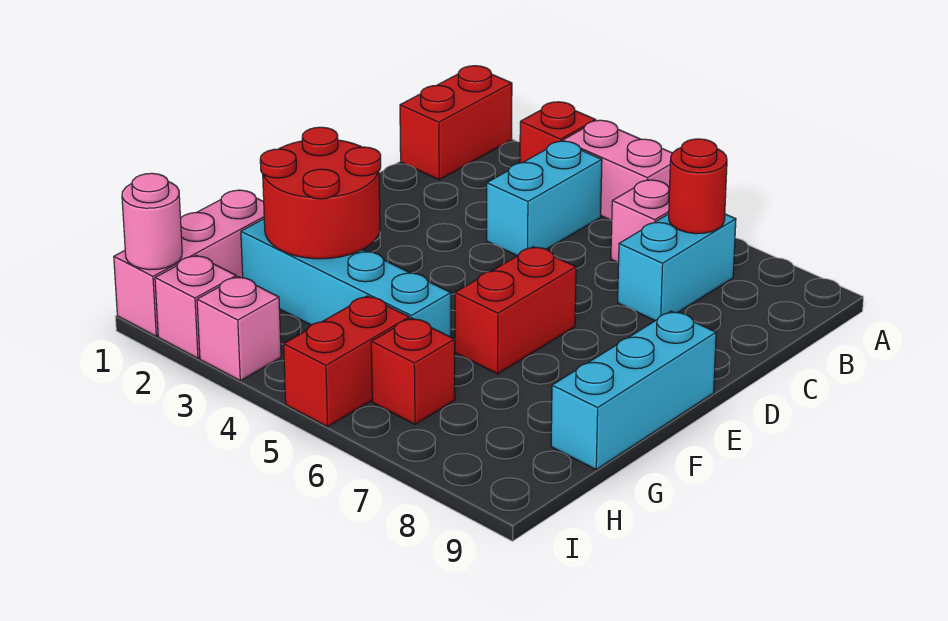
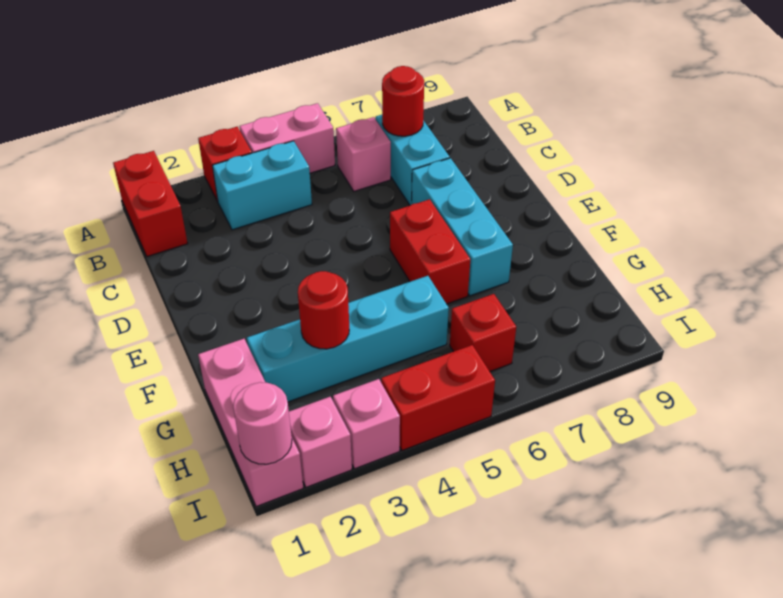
cyan brick B4:C4 level 1 -> cyan brick B3:B4 level 1
cyan brick E9:G9 level 1 -> cyan brick D7:F7 level 1
red round brick F2:G3 level 2 -> red round brick G3 level 2
red brick H5:I5 level 1 -> red brick I4:I5 level 1

